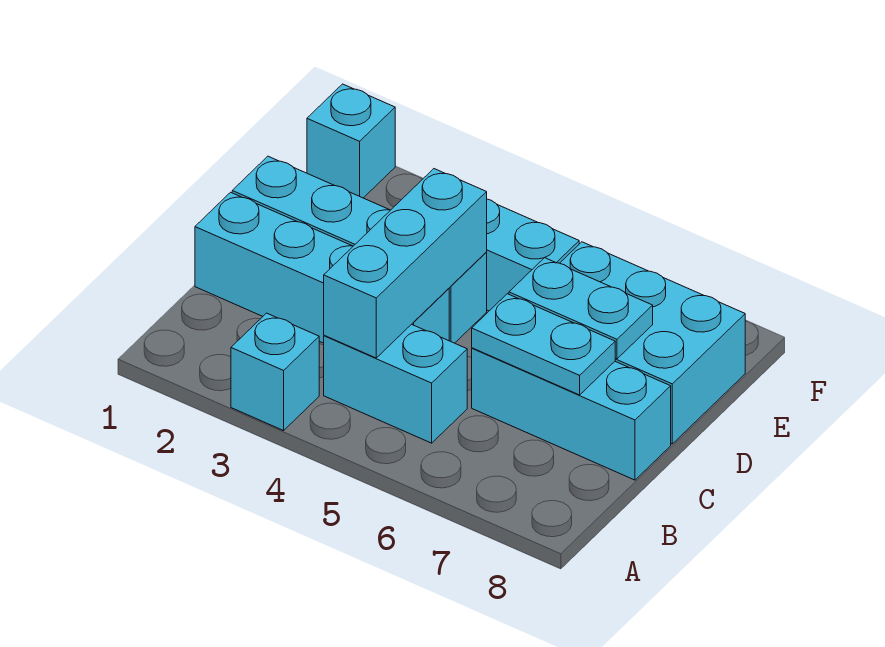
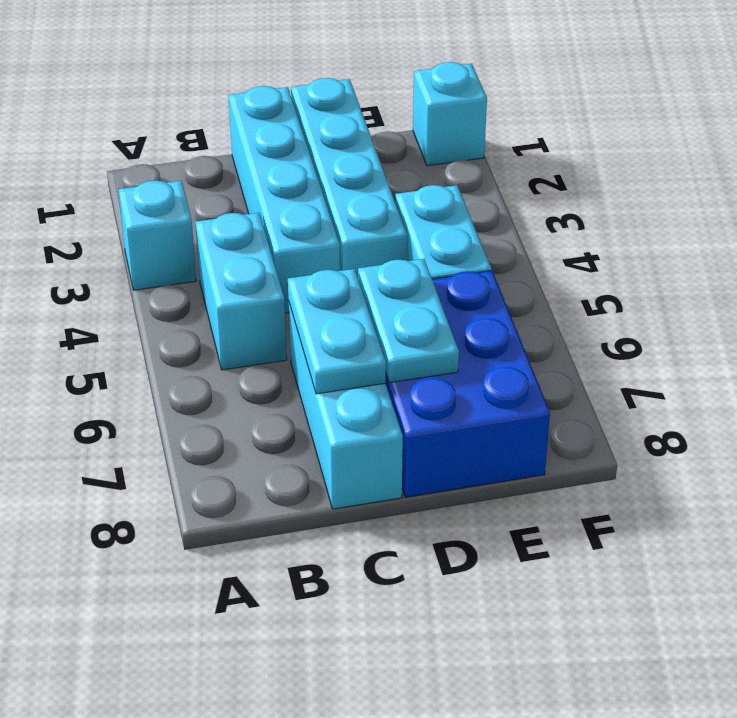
cyan brick B4:D4 level 2 -> none
cyan brick D6:E8 level 1 -> blue brick D6:E8 level 1

